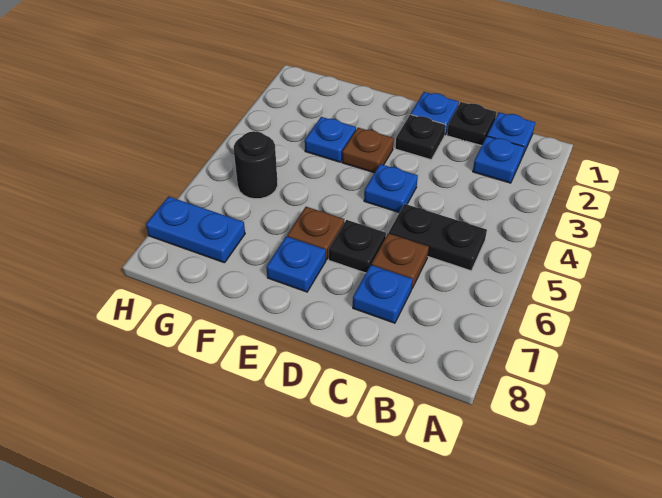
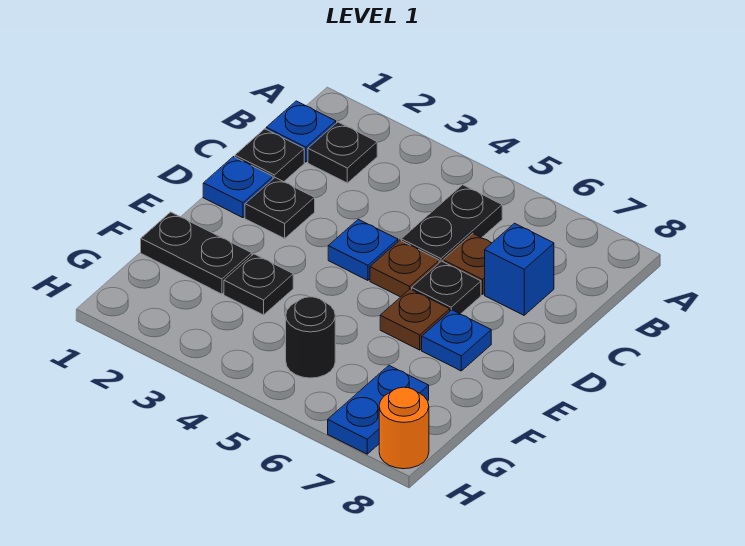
blue plate B2 level 1 -> black plate B2 level 1
blue plate C7 level 1 -> blue brick C7 level 1
brown plate E3 level 1 -> brown plate D5 level 1
none -> black plate F1:F2 level 1
blue plate F3 level 1 -> black plate F3 level 1
none -> orange round brick H8 level 1

